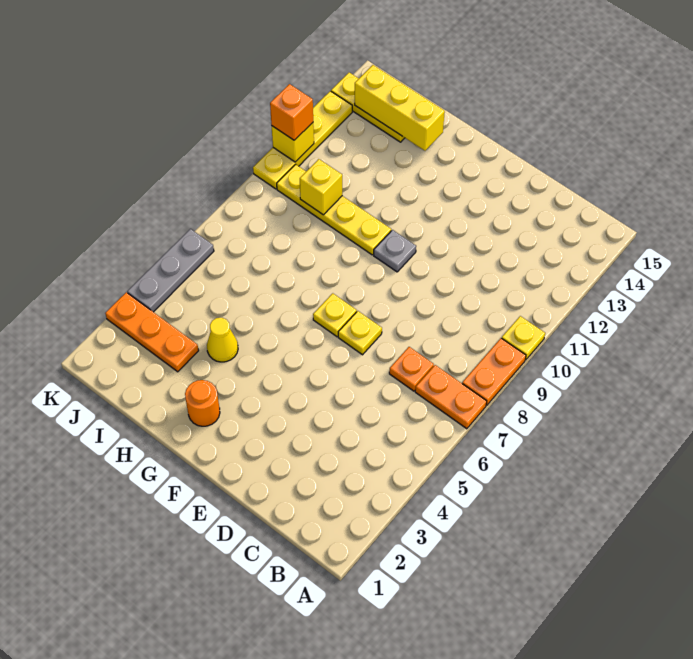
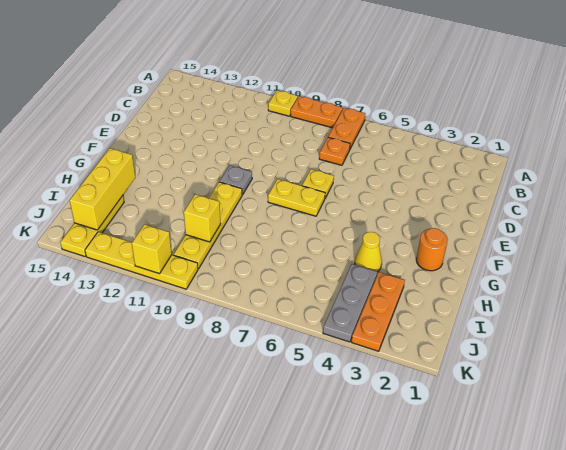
yellow plate F7 level 1 -> yellow plate F7:F8 level 1
grey plate K4:K6 level 1 -> grey plate I4:K4 level 1
orange brick K11 level 3 -> none

